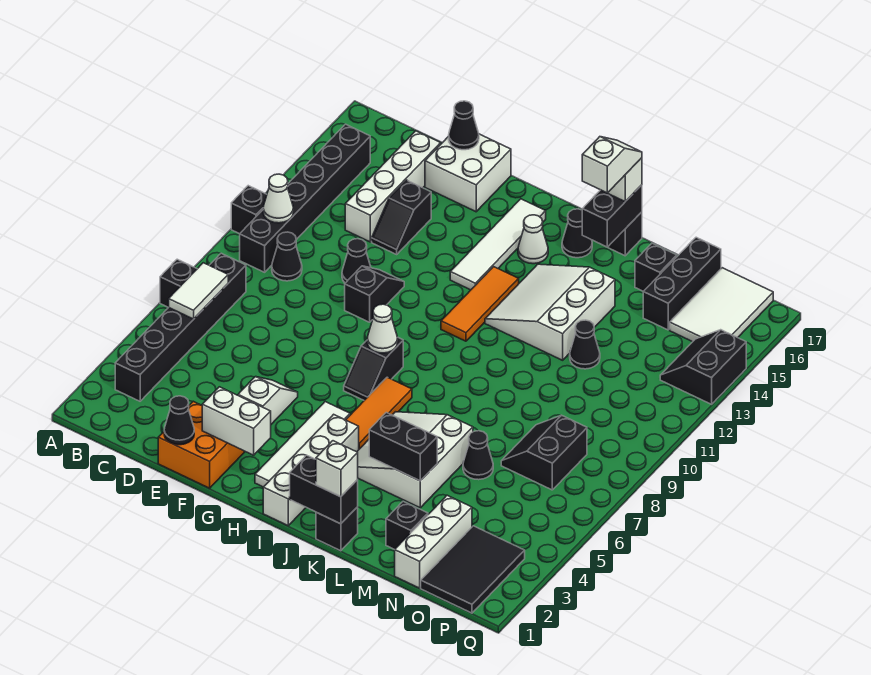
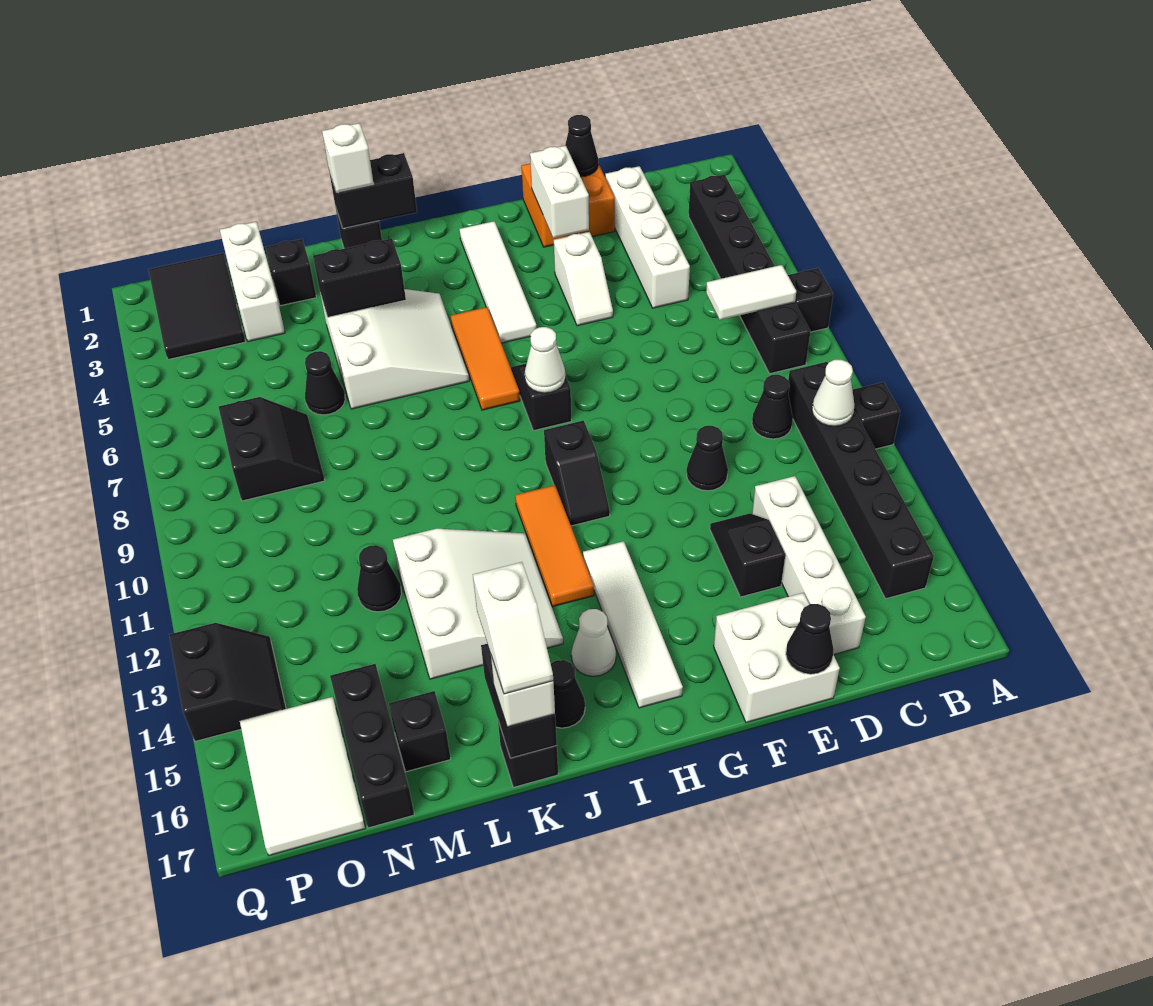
white tile B6:B7 level 2 -> white tile B7:C7 level 2
white brick F2:G2 level 2 -> white brick F2:F3 level 2
black slope F10:F11 level 1 top 10 -> black slope H10:H11 level 1 top 10
white brick I1:I4 level 1 -> white brick D2:D5 level 1

